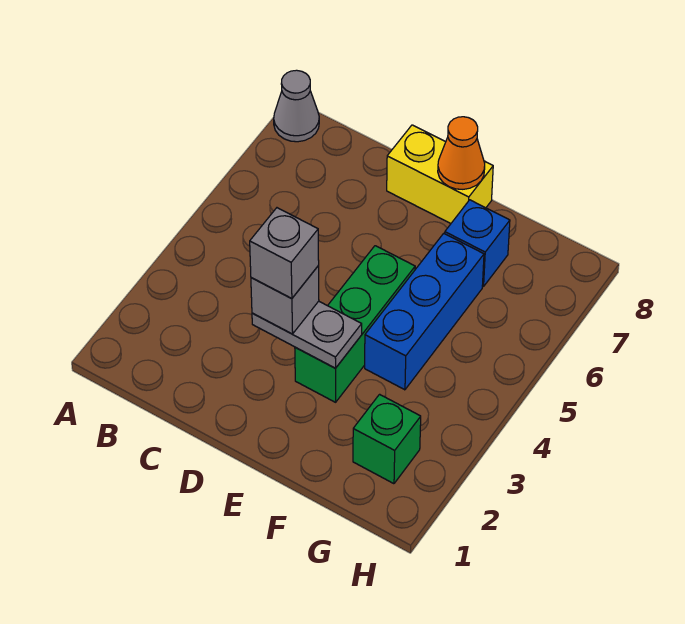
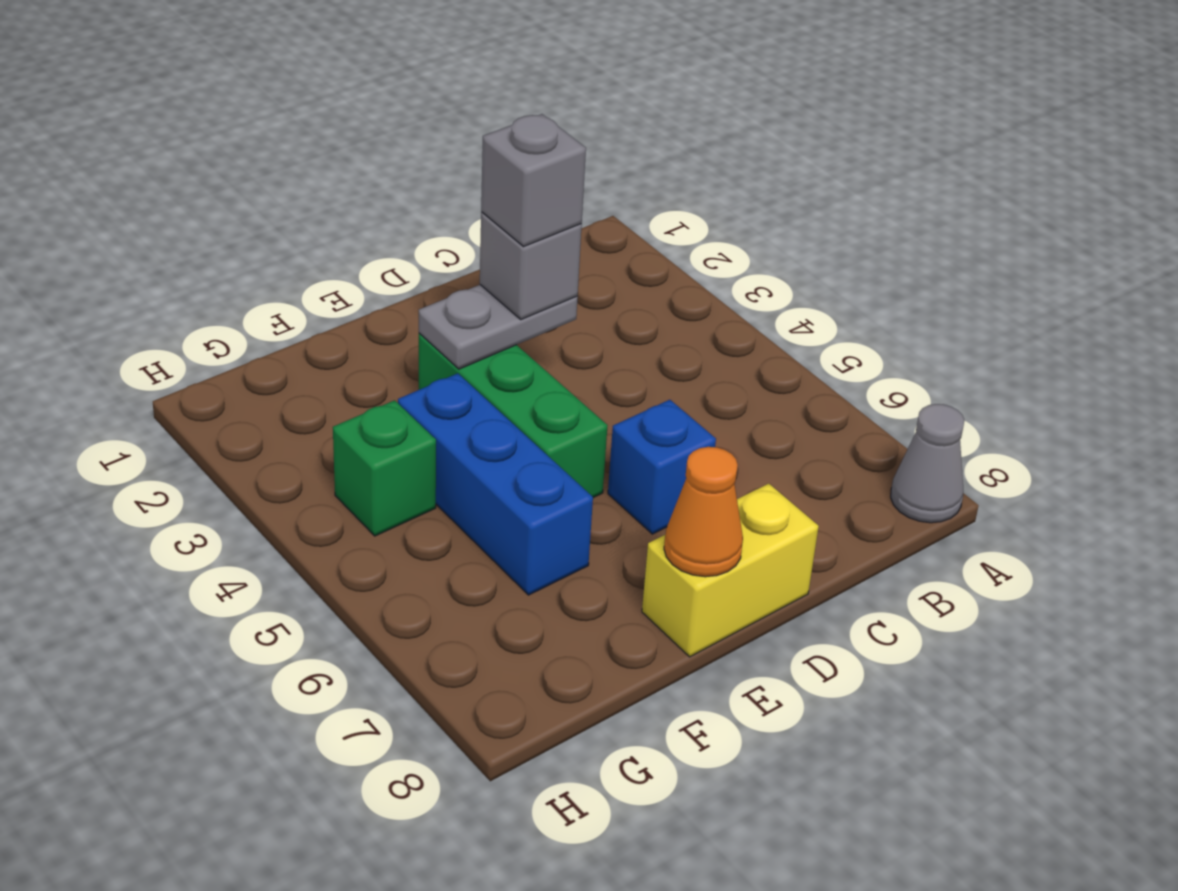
blue brick F7 level 1 -> blue brick D6 level 1
green brick G2 level 1 -> green brick G4 level 1

